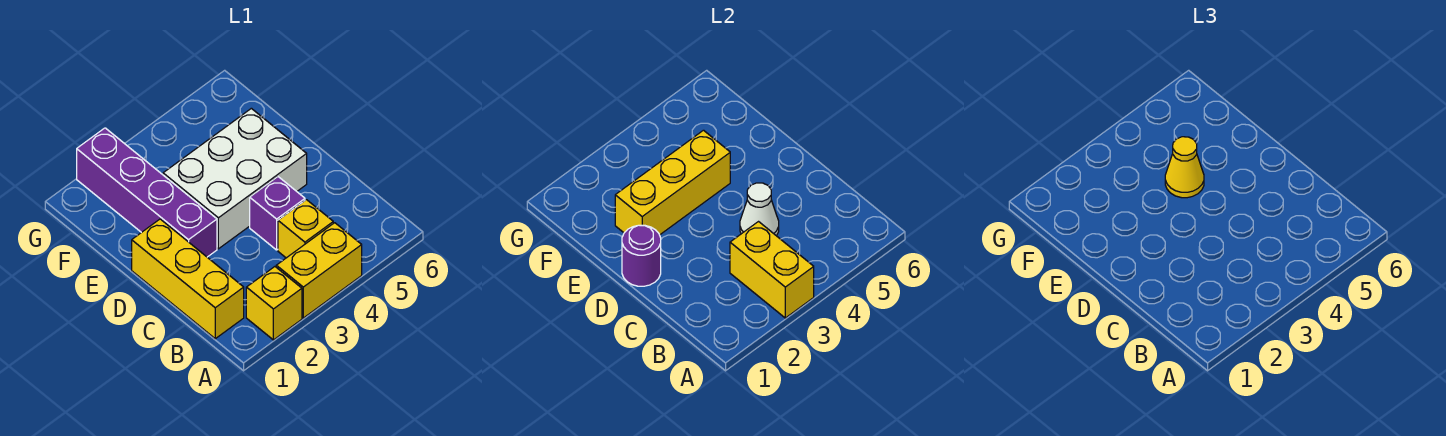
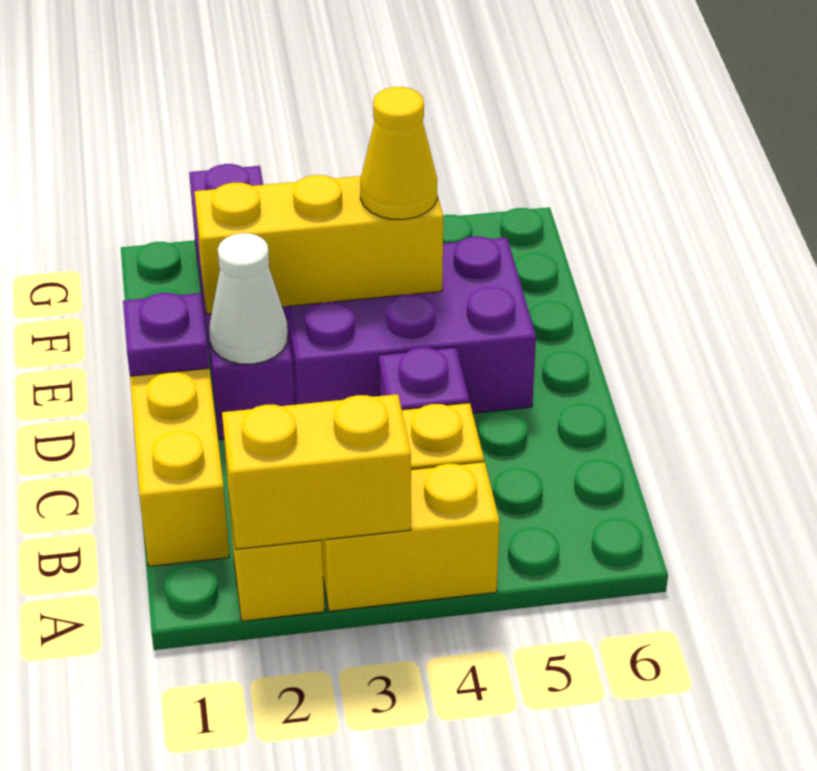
yellow brick A3:B3 level 2 -> yellow brick A2:A3 level 2
white cone C4 level 2 -> white cone D2 level 2
purple round brick D1 level 2 -> purple plate D1 level 2
white brick D3:E5 level 1 -> purple brick D3:E5 level 1

